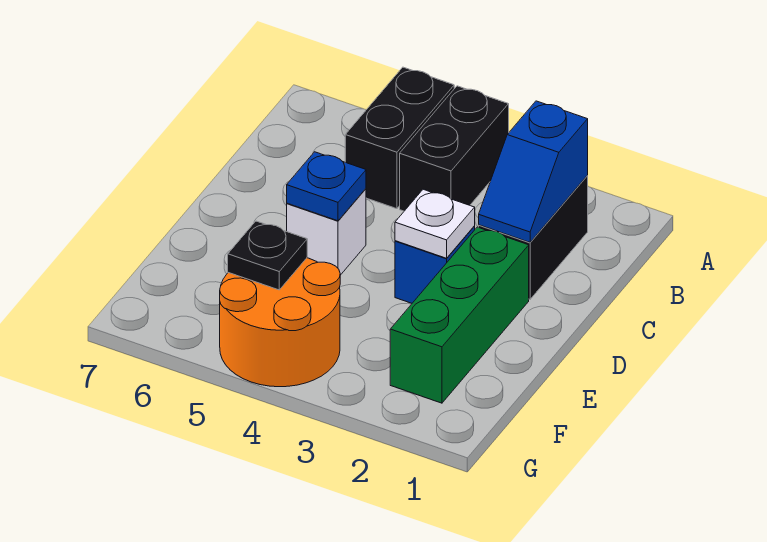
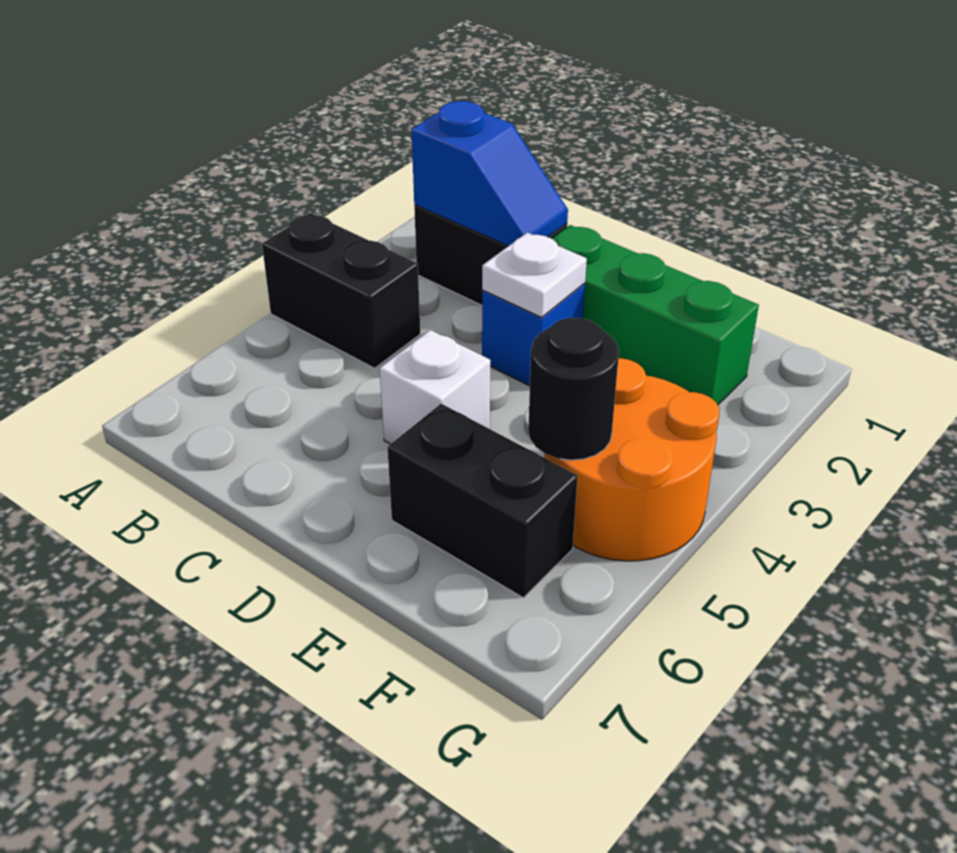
black brick A5:B5 level 1 -> black brick E6:F6 level 1
blue plate D5 level 2 -> none
black plate F5 level 2 -> black round brick F5 level 2

